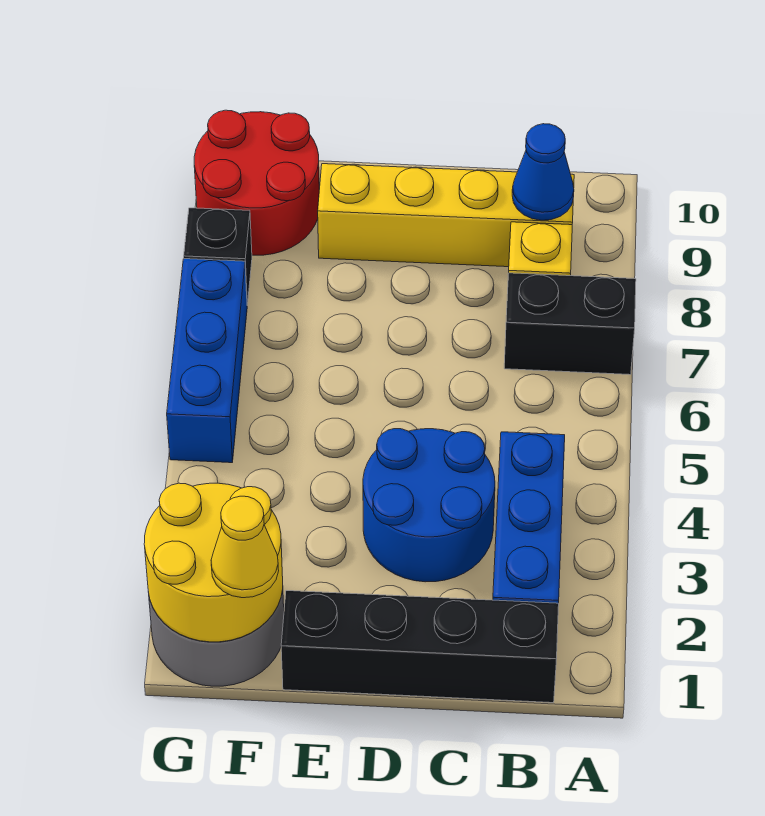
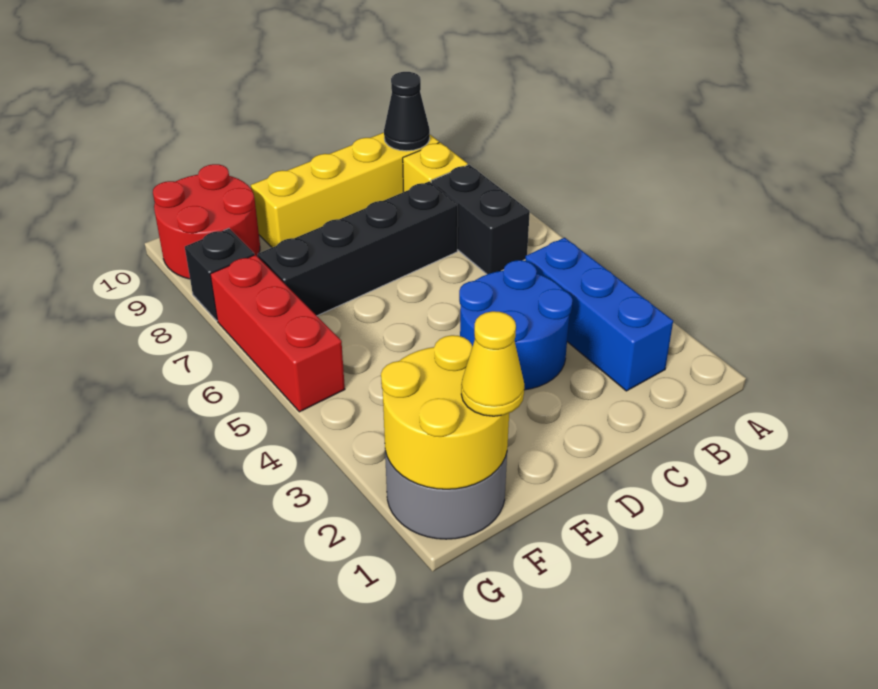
black brick A7:B7 level 1 -> black brick B6:B7 level 1
black brick B1:E1 level 1 -> black brick C7:F7 level 1
blue cone B9 level 2 -> black cone B9 level 2
blue brick G5:G7 level 1 -> red brick G5:G7 level 1

